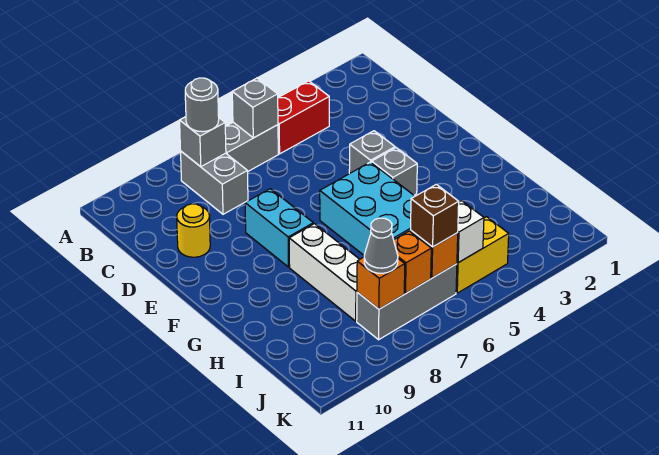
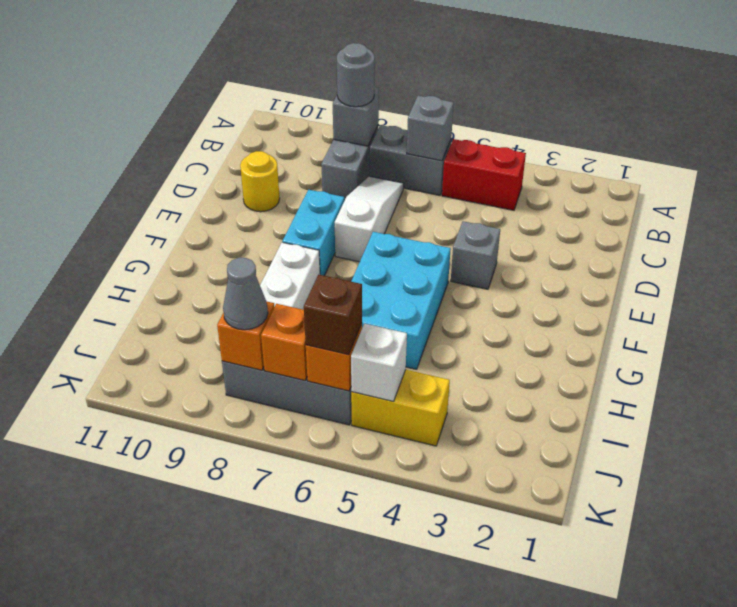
none -> white slope C7:E7 level 1 top E
grey brick F4 level 1 -> none

